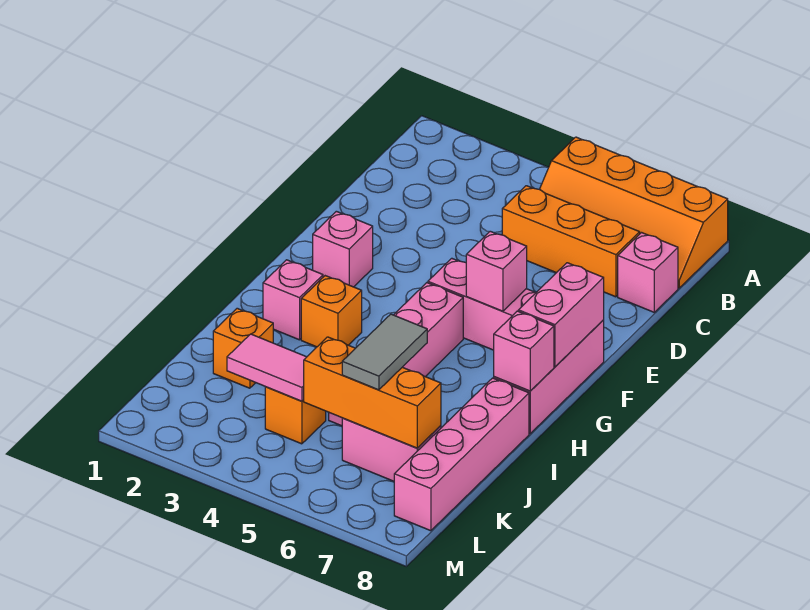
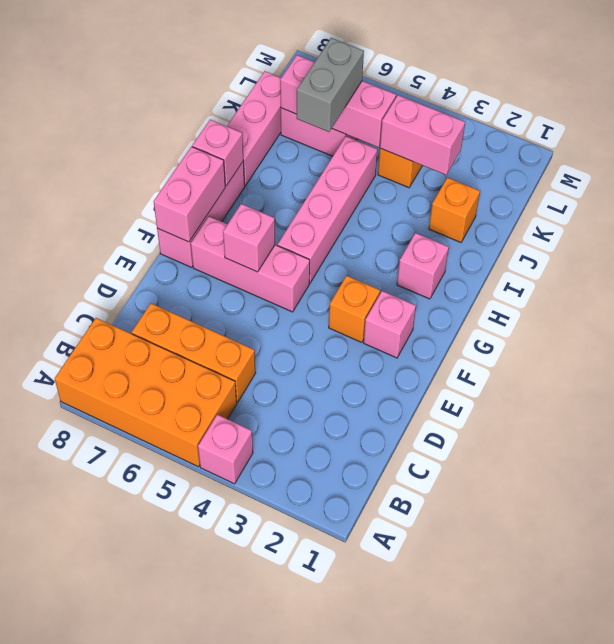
orange slope A5:B8 level 1 top A -> orange brick A5:B8 level 1
pink brick C8 level 1 -> pink brick A4 level 1
orange brick H3 level 1 -> orange brick F3 level 1
pink brick I8:L8 level 1 -> pink brick I8:K8 level 1
grey tile J6:K6 level 3 -> grey brick J6:K6 level 3
pink tile K3:K4 level 2 -> pink brick K3:K4 level 2
orange brick K5:K7 level 2 -> pink brick K5:K7 level 2

